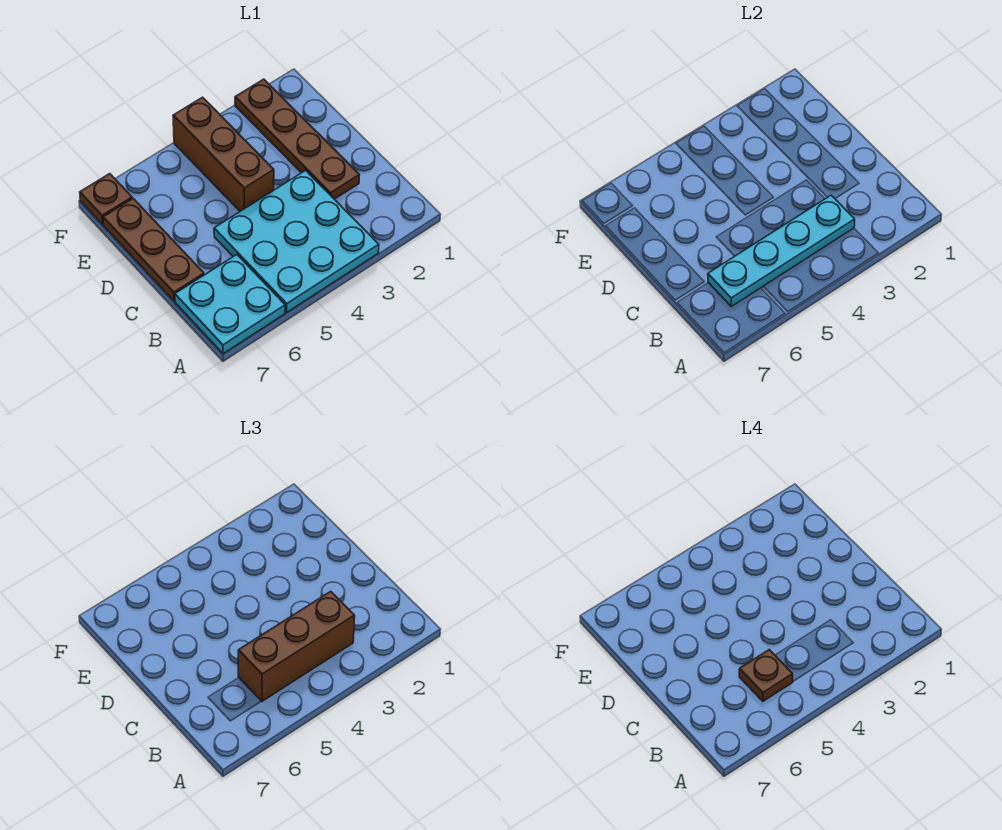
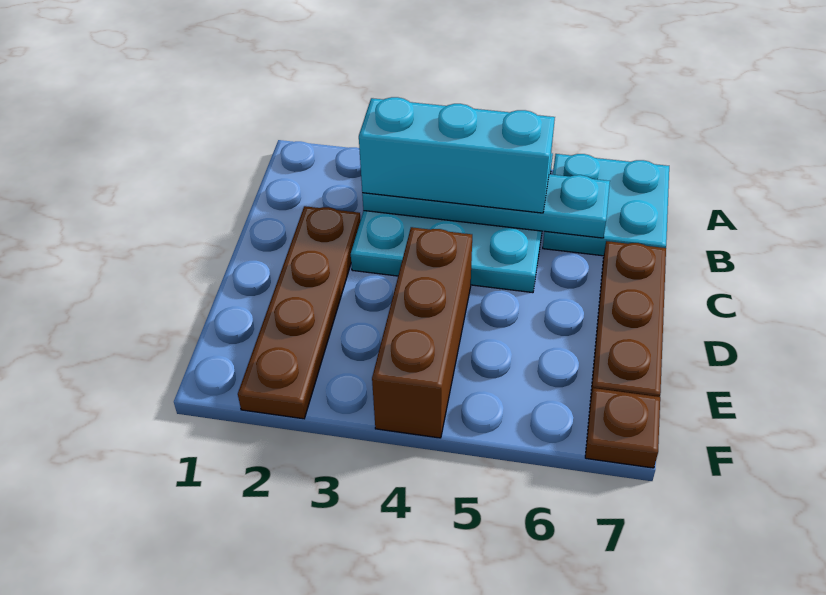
brown brick B3:B5 level 3 -> cyan brick B3:B5 level 3
brown plate B5 level 4 -> none

